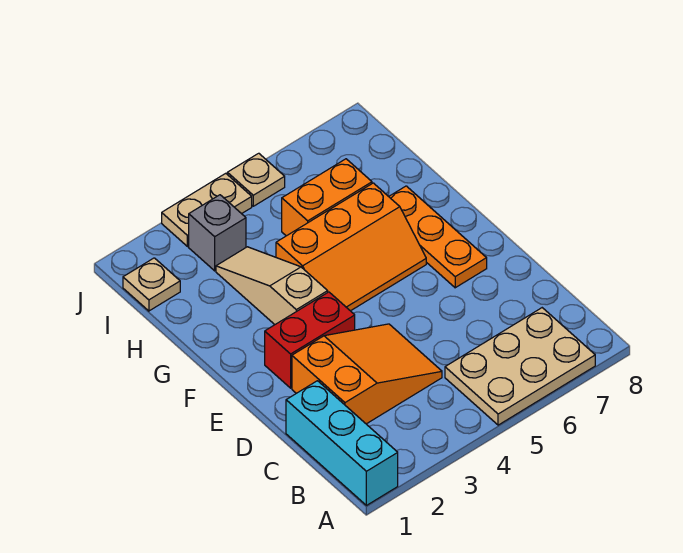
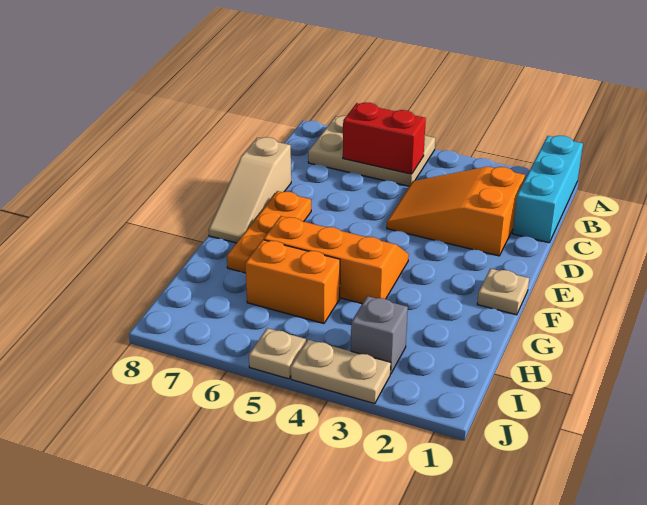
red brick E2:E3 level 1 -> red brick B5:B6 level 2
tan slope F3:H3 level 1 top F -> tan slope D8:F8 level 1 top D
tan plate I1 level 1 -> tan plate F1 level 1

